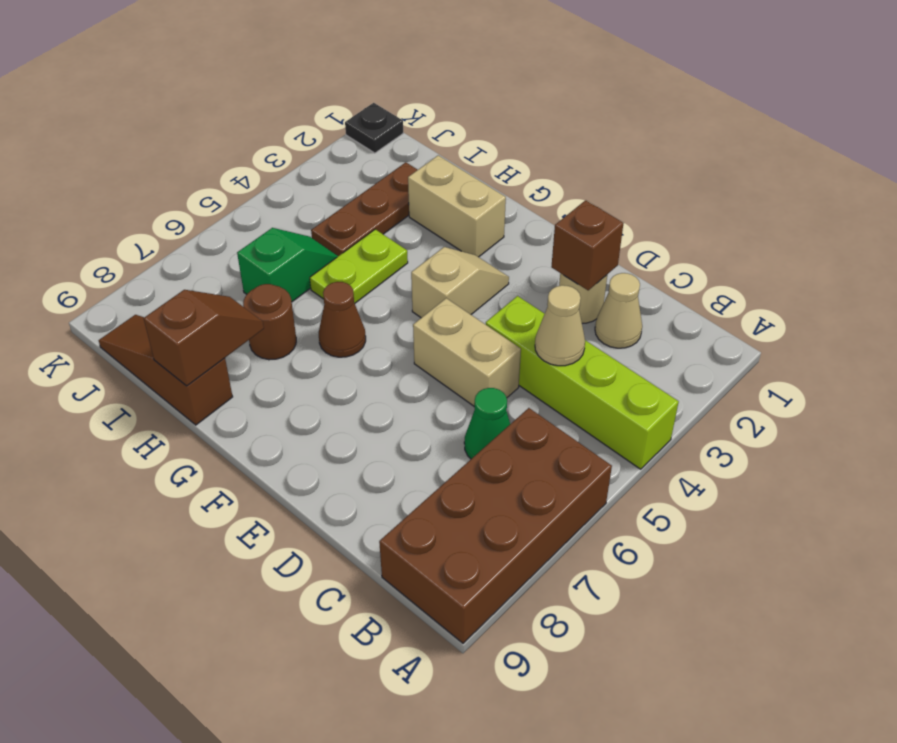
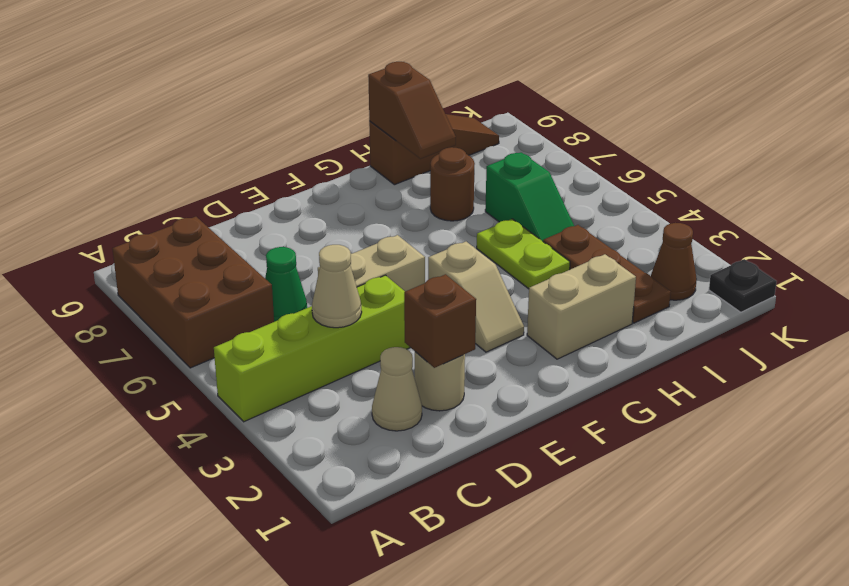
brown brick A6:B9 level 1 -> brown brick A6:B8 level 1
brown cone G6 level 1 -> brown cone J2 level 1

